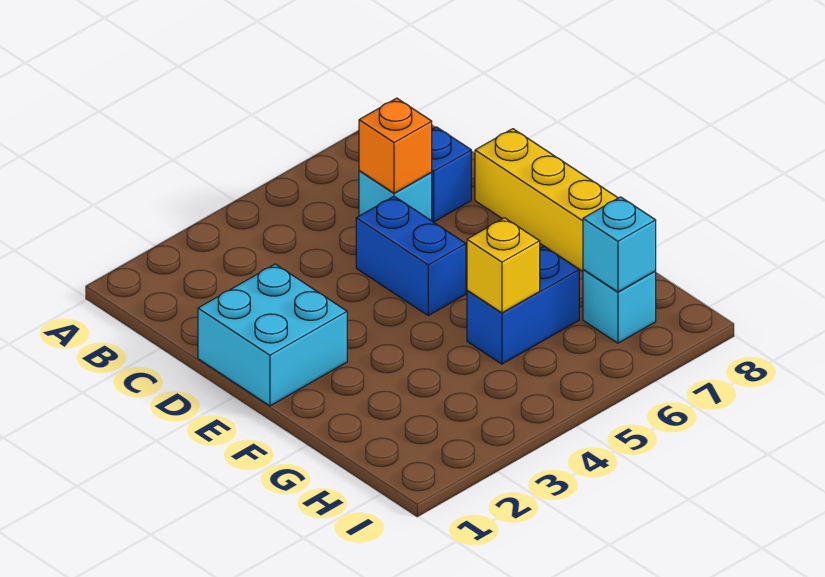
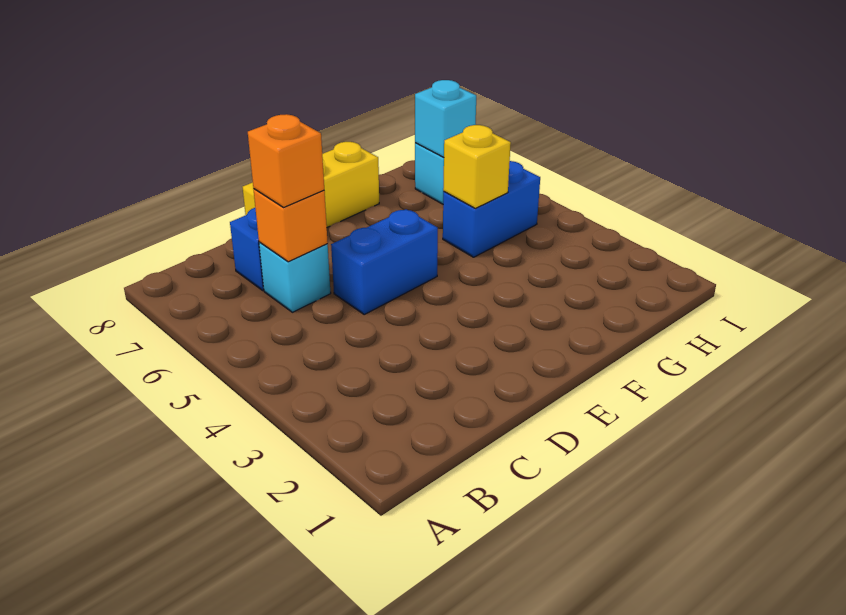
none -> orange brick C6 level 3
cyan brick D1:E2 level 1 -> none
blue brick G5:G6 level 1 -> blue brick G5:H5 level 1

